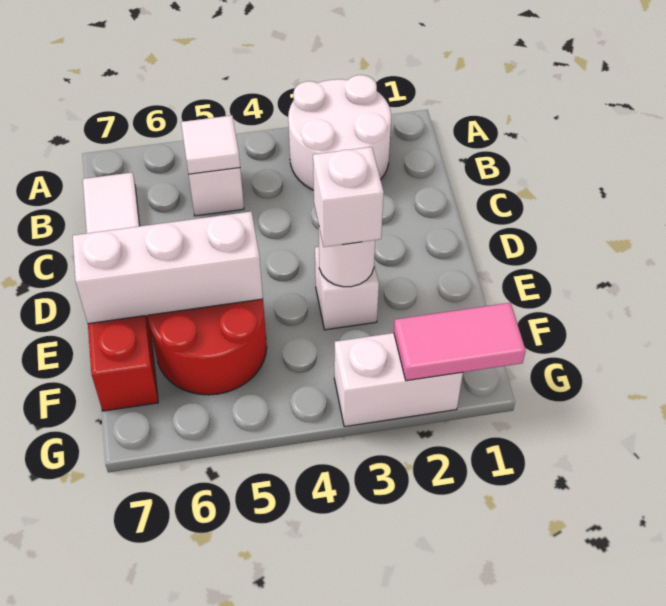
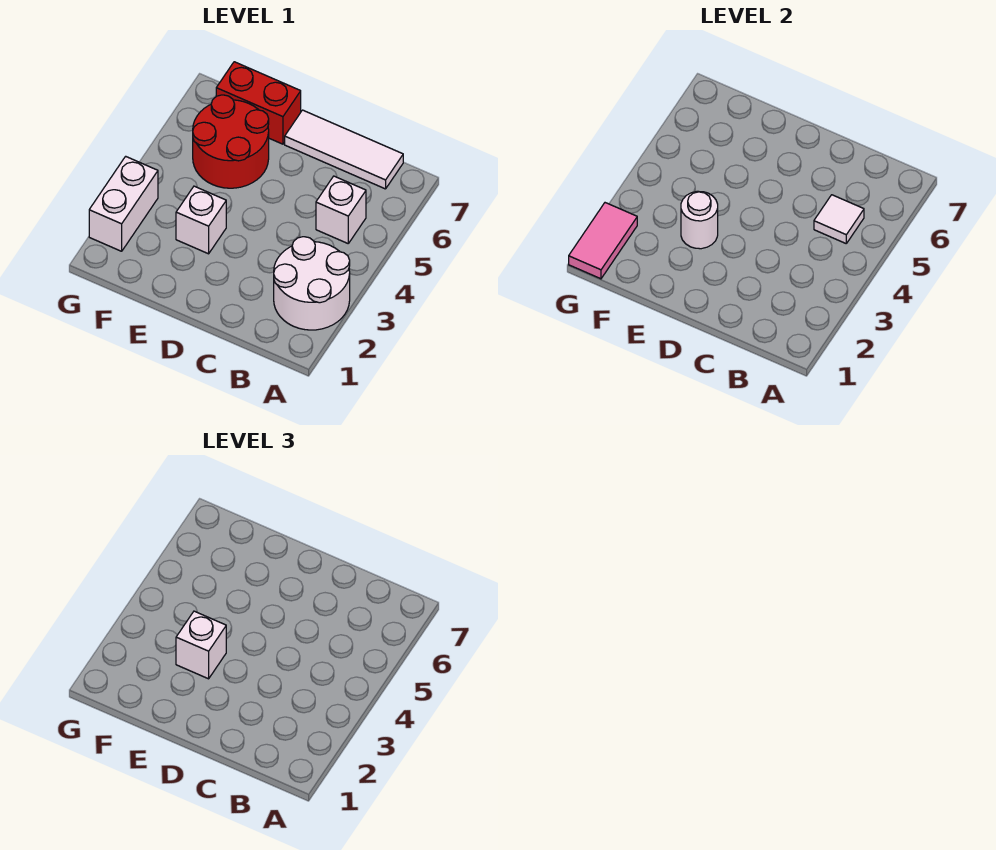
white brick E5:E7 level 2 -> none

